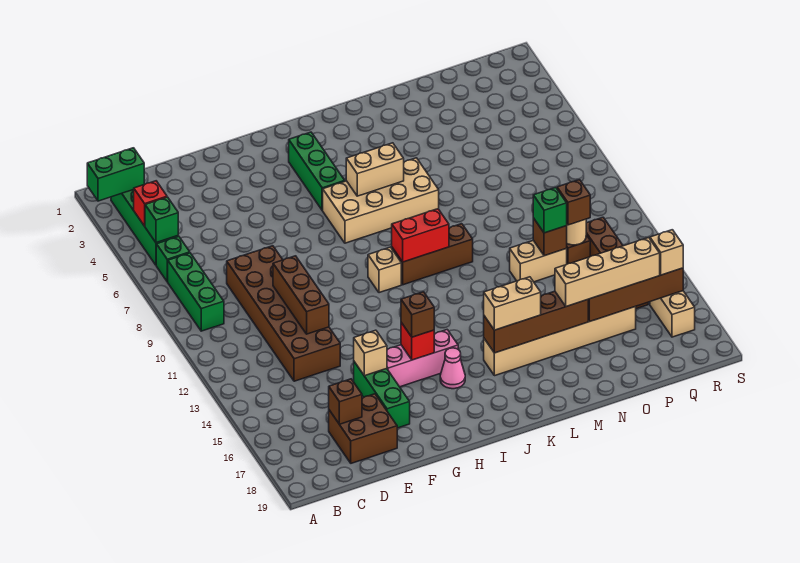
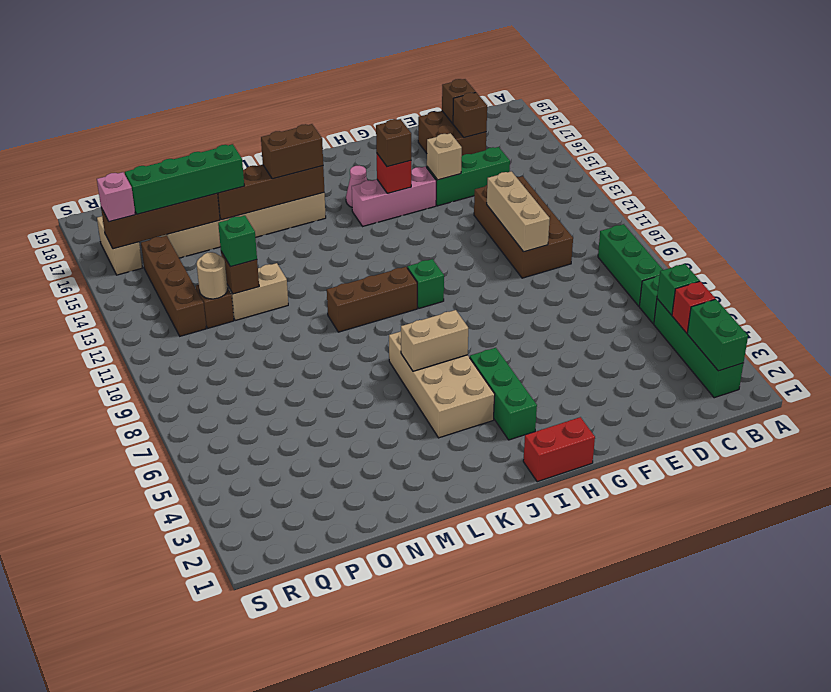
green brick A2:B2 level 2 -> green brick B2:B3 level 2
brown brick D8:E13 level 1 -> brown brick D10:E13 level 1
brown brick E10:E12 level 2 -> tan brick E10:E12 level 2
green brick F15:F17 level 1 -> green brick D15:F15 level 1
tan brick I6:L7 level 1 -> tan brick J4:K7 level 1
tan brick I10 level 1 -> green brick I10 level 1
red brick J10:K10 level 2 -> red brick H1:I1 level 1
tan brick K16:L16 level 3 -> brown brick K16:L16 level 3
tan brick N16:Q16 level 3 -> green brick N16:Q16 level 3
brown brick P12 level 3 -> brown brick D18 level 2
tan brick R16 level 3 -> pink brick R16 level 3

